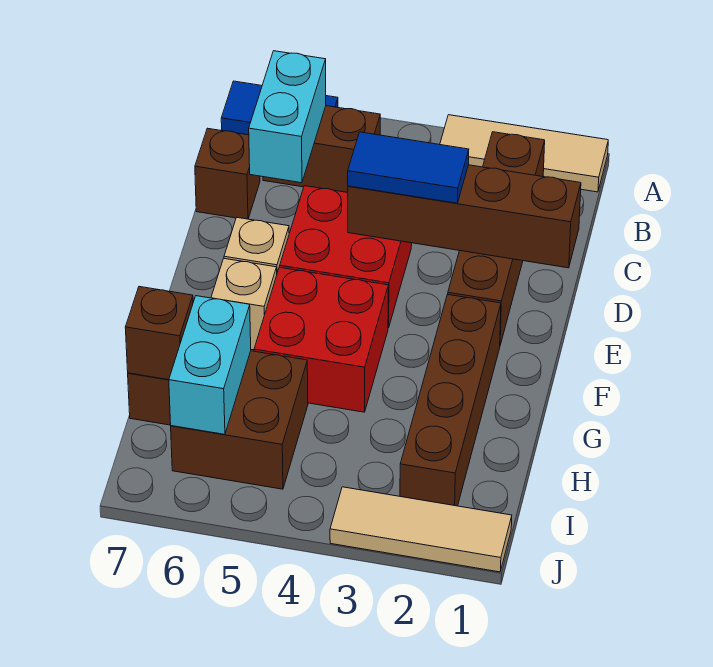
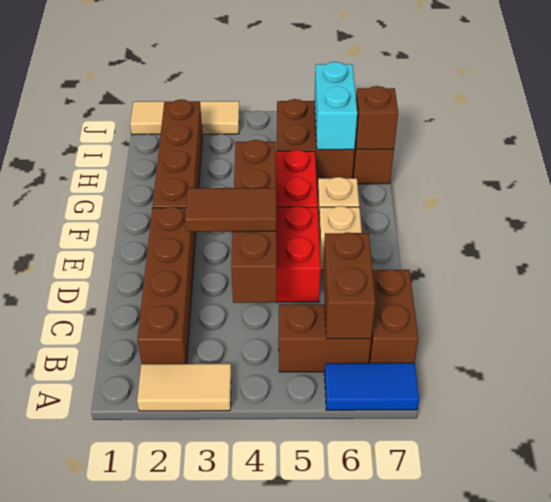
tan tile A1:A3 level 1 -> tan tile A2:A3 level 1
cyan brick B6:C6 level 2 -> brown brick B6:C6 level 2
brown brick C7 level 1 -> brown brick B7:C7 level 1
brown brick D1:D4 level 2 -> brown brick C4:F4 level 2
blue tile D3:D4 level 3 -> brown tile D3:D4 level 3

